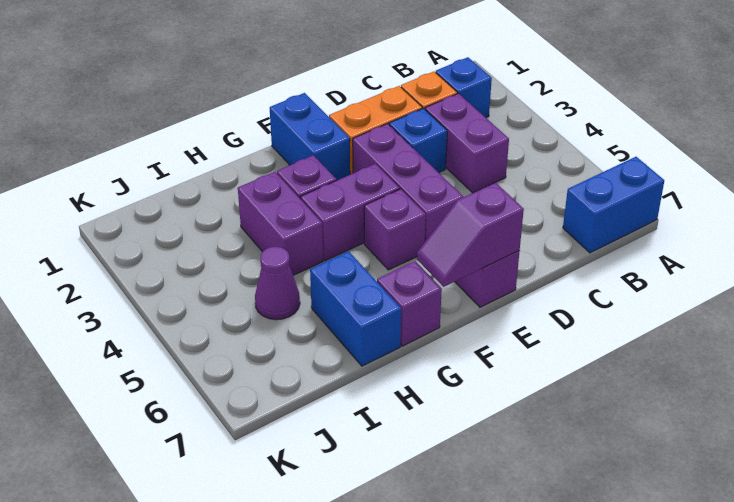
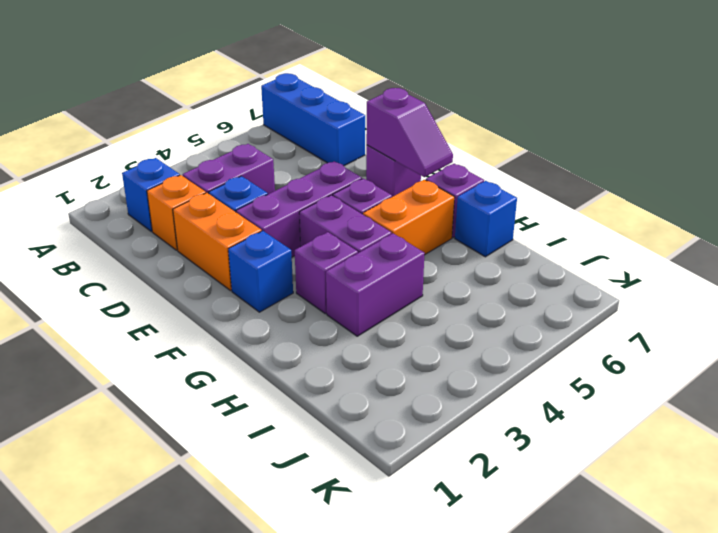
blue brick A7:B7 level 1 -> blue brick A7:C7 level 1
blue brick F1:F2 level 1 -> blue brick F2 level 1
none -> orange brick G5:G6 level 1
blue brick H6:H7 level 1 -> blue brick H7 level 1
purple cone I5 level 1 -> none

